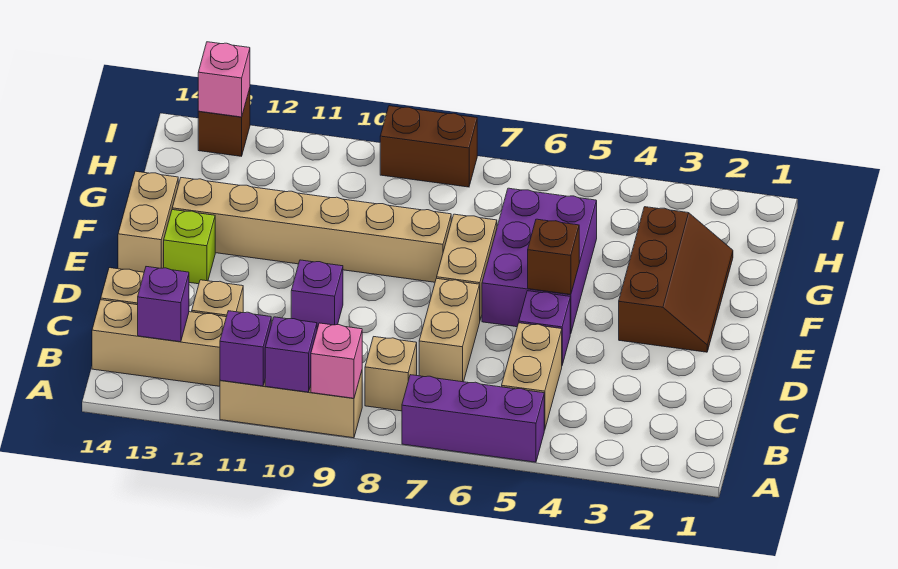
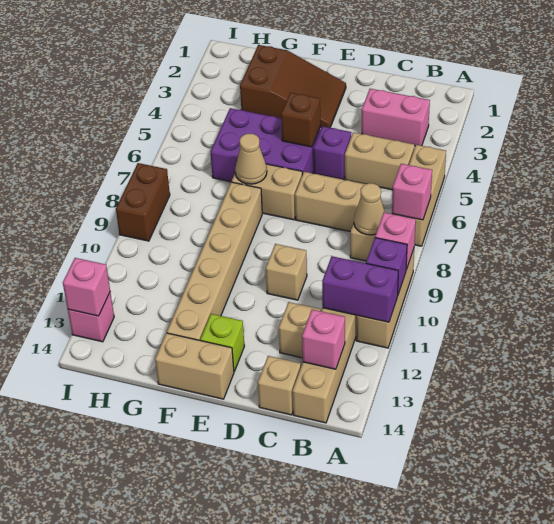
purple brick A5:A7 level 1 -> tan brick A5:A7 level 1
none -> pink brick A7 level 2
purple brick A11 level 2 -> purple brick A11:B11 level 2
none -> pink brick B3:C3 level 1
none -> tan cone B8 level 2
purple brick B13 level 2 -> pink brick B13 level 2
purple brick D10 level 1 -> tan brick D10 level 1
brown slope E2:G3 level 1 top 3 -> brown slope E2:G3 level 1 top G
none -> tan cone F7 level 2
brown brick I13 level 1 -> pink brick I13 level 1

